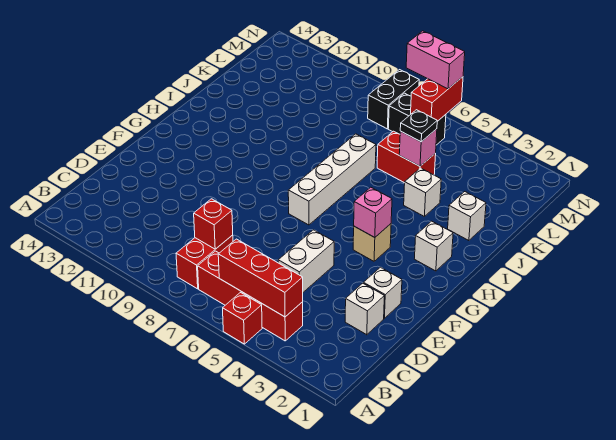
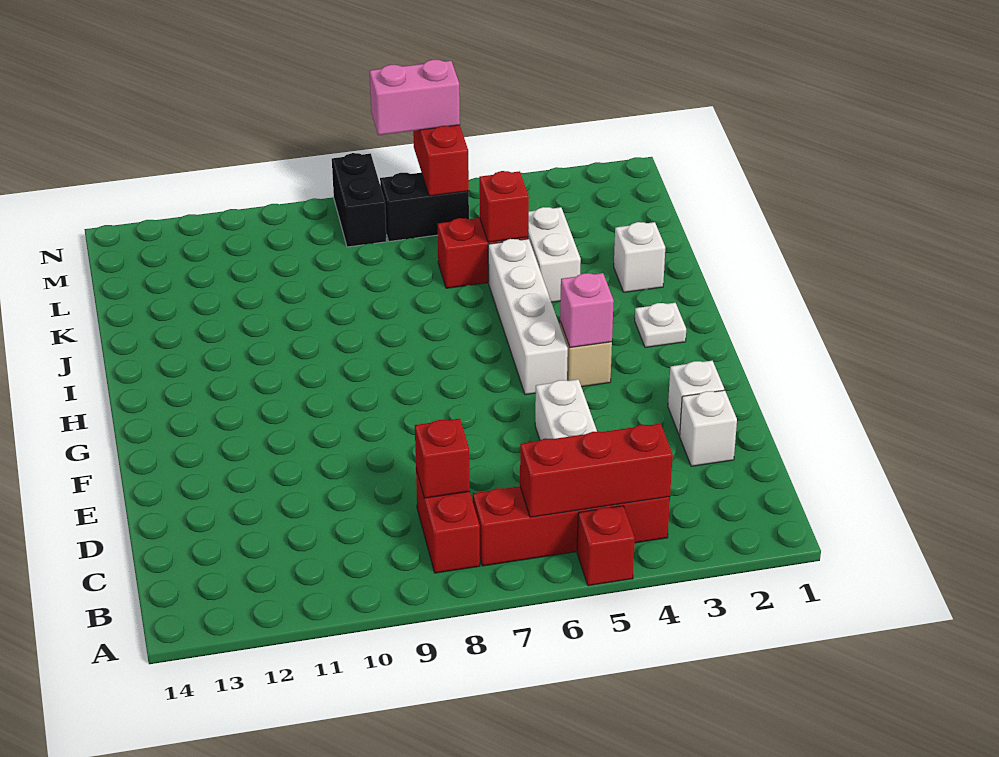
white brick G7:J7 level 1 -> white brick G5:J5 level 1
white brick H2 level 1 -> white plate H2 level 1
white brick J4 level 1 -> white brick J4:K4 level 1
pink brick K5 level 2 -> red brick K5 level 2
black plate K5 level 3 -> none

